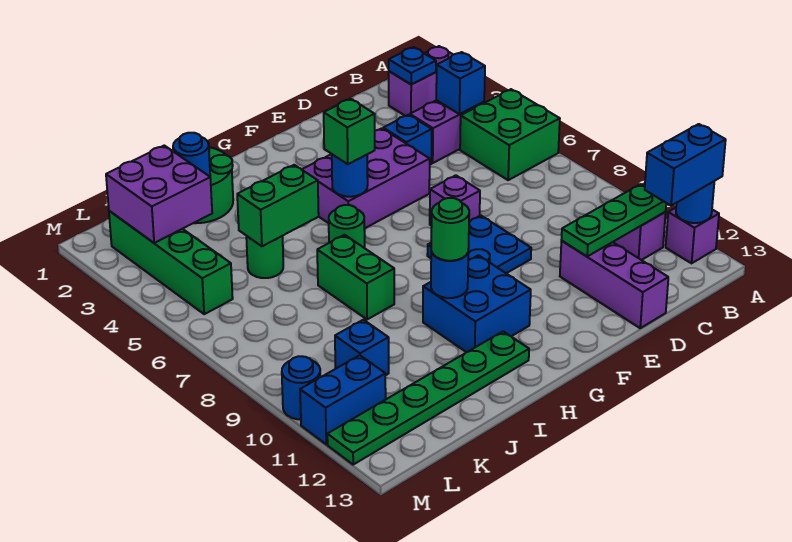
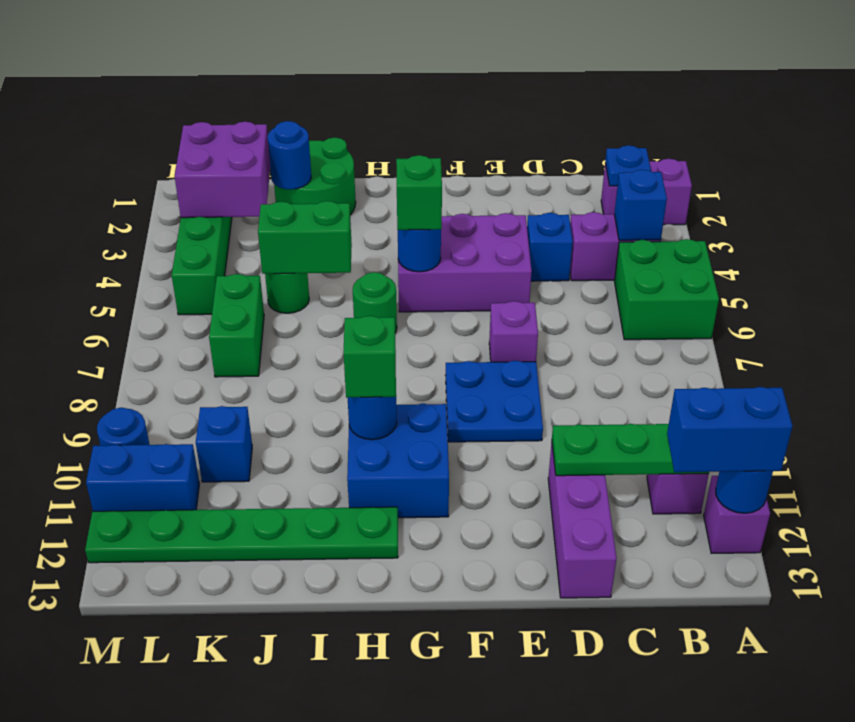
green round brick H10 level 3 -> green brick H10 level 3
green brick I7:I8 level 1 -> green brick K6:K7 level 1

